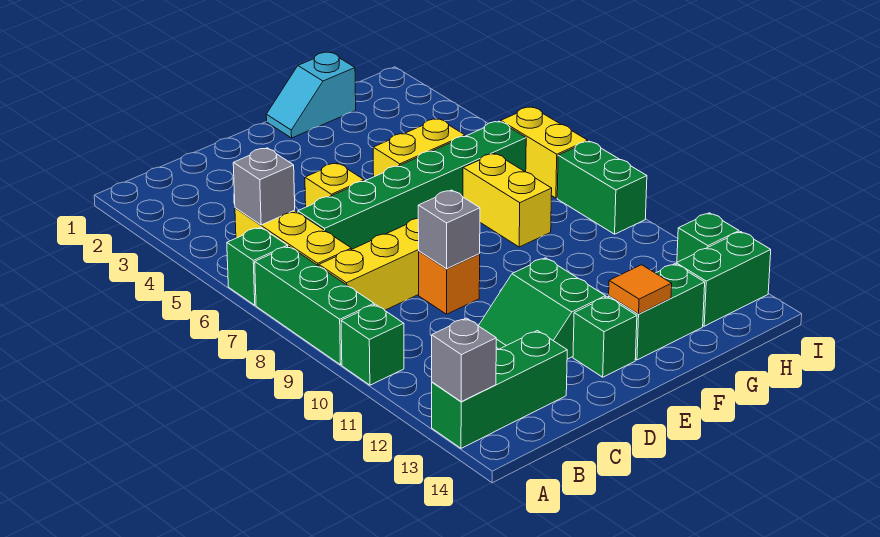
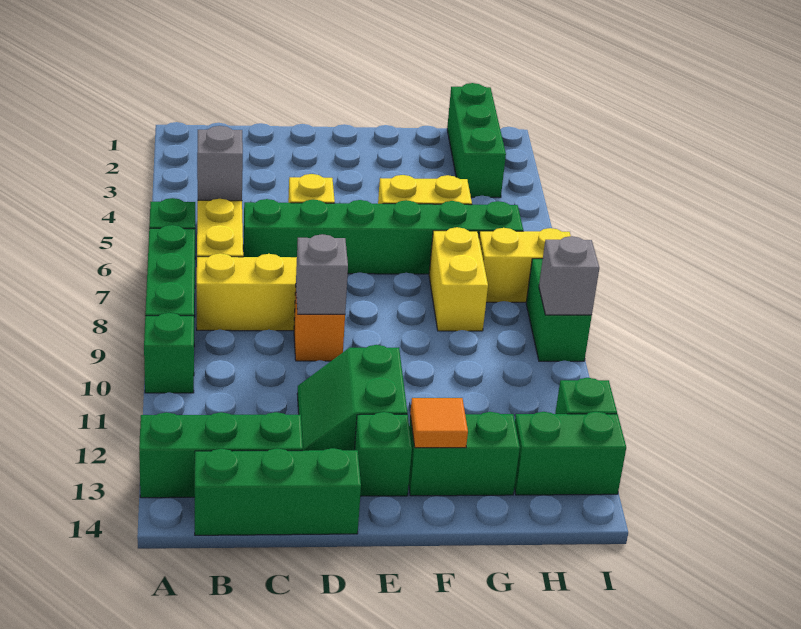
grey brick A13 level 2 -> grey brick I9 level 2
none -> green brick B14:D14 level 1
cyan slope F1:G1 level 1 top G -> none
none -> green brick H1:H3 level 1
yellow brick I6:I7 level 1 -> yellow brick H7:I7 level 1

